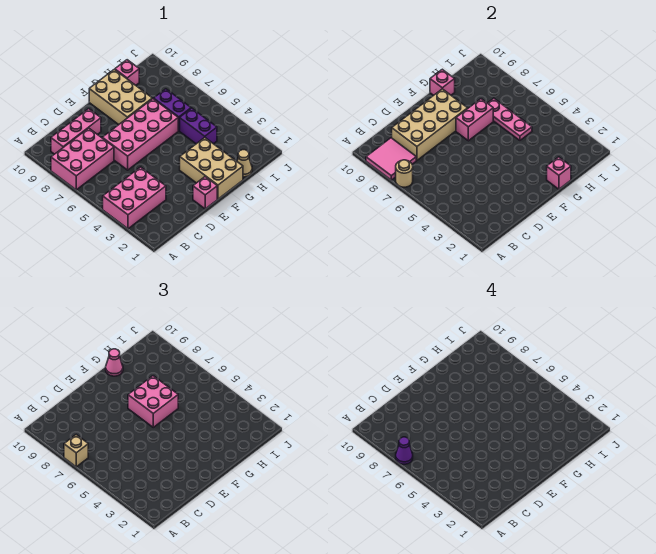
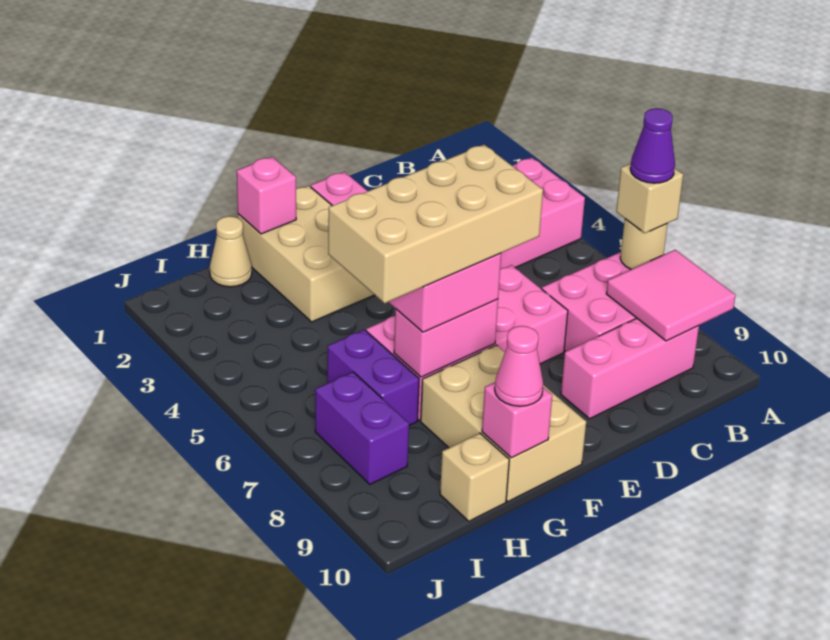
tan brick C8:F9 level 2 -> tan brick E6:H7 level 4
purple brick H4:H5 level 1 -> purple brick I7:I8 level 1
pink plate H5:H7 level 2 -> none
pink brick H10 level 1 -> tan brick H10 level 1

